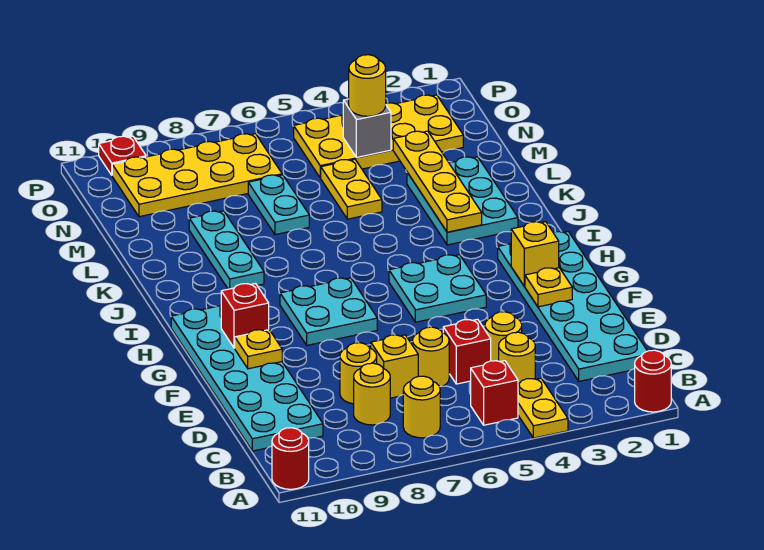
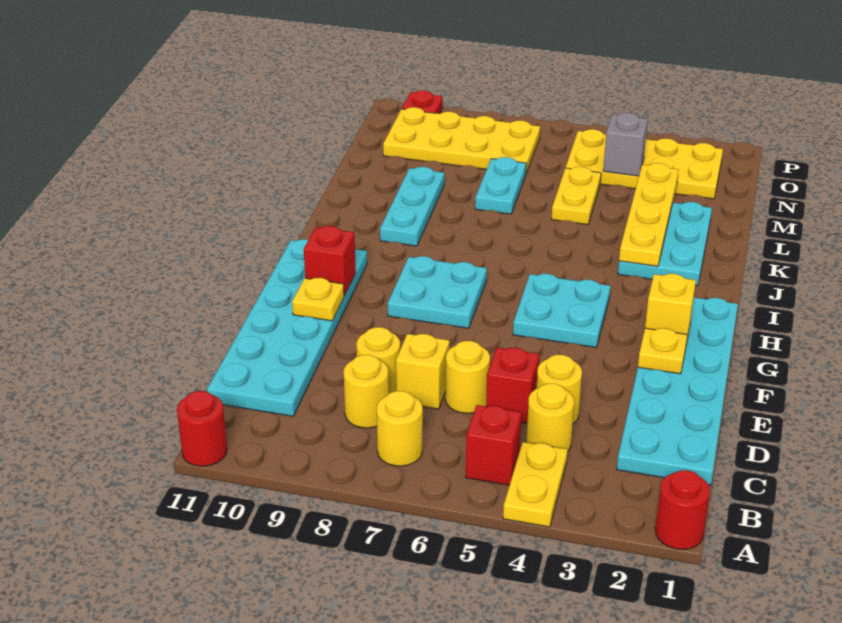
yellow round brick N4 level 3 -> none

